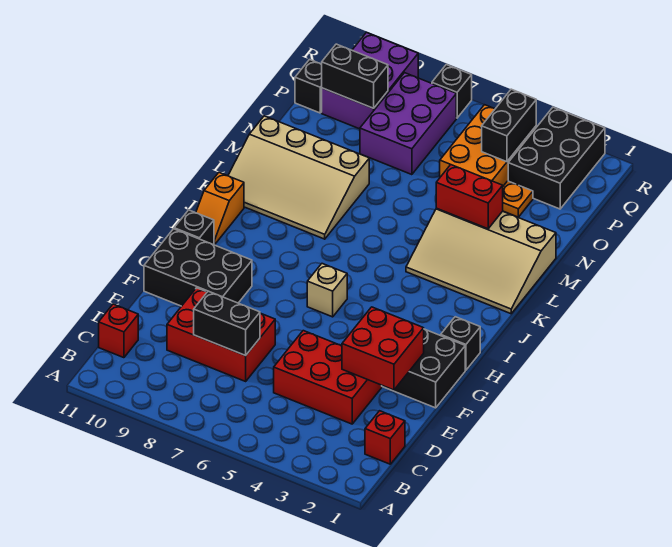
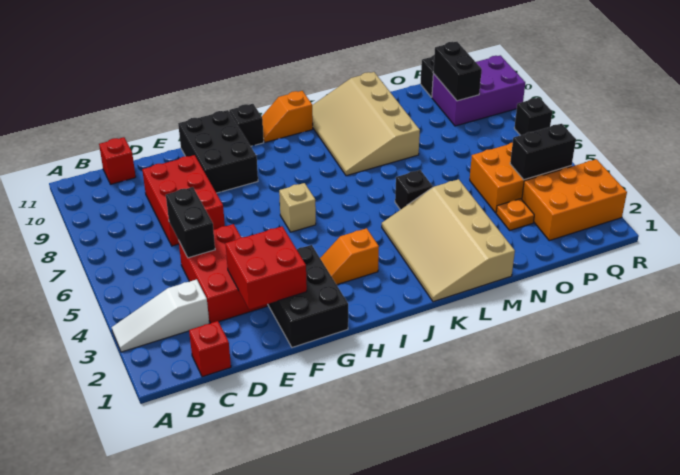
none -> white slope A3:C3 level 1 top C
black brick D7:D8 level 2 -> black brick D5:D6 level 2
black brick H1 level 1 -> black brick L5 level 1
none -> orange slope H3:I3 level 1 top I
red brick M3:M4 level 2 -> none
purple brick O7:Q8 level 1 -> none
black brick P2:R3 level 1 -> orange brick P2:R3 level 1

